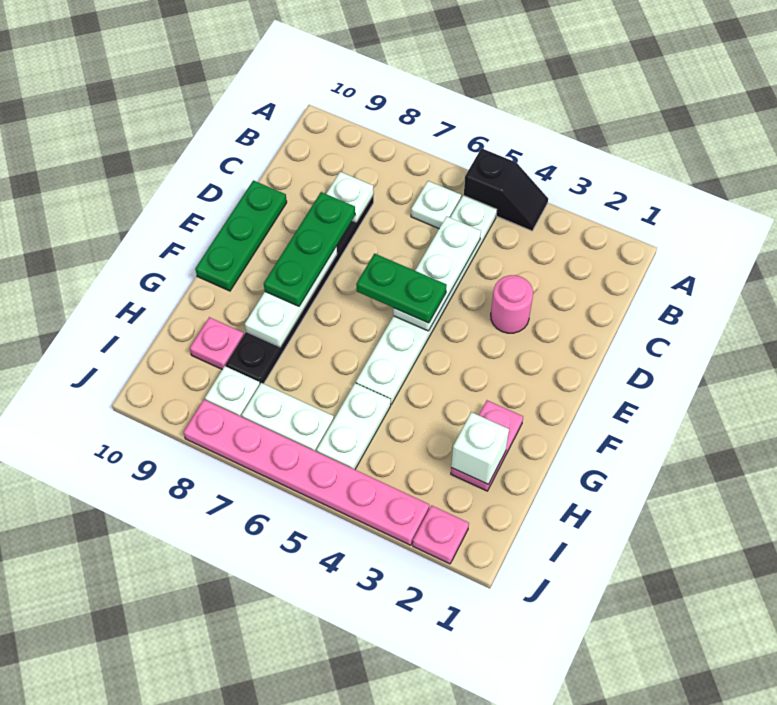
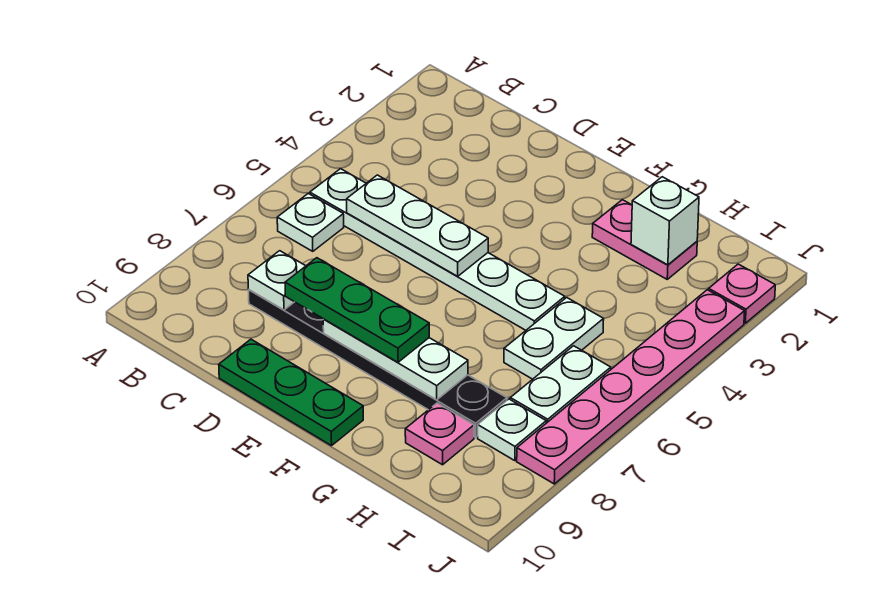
black slope A4:A5 level 1 top 5 -> none
pink round brick D3 level 1 -> none
green plate E5:E6 level 3 -> none
white plate H5:I5 level 1 -> white plate H5:H6 level 1

